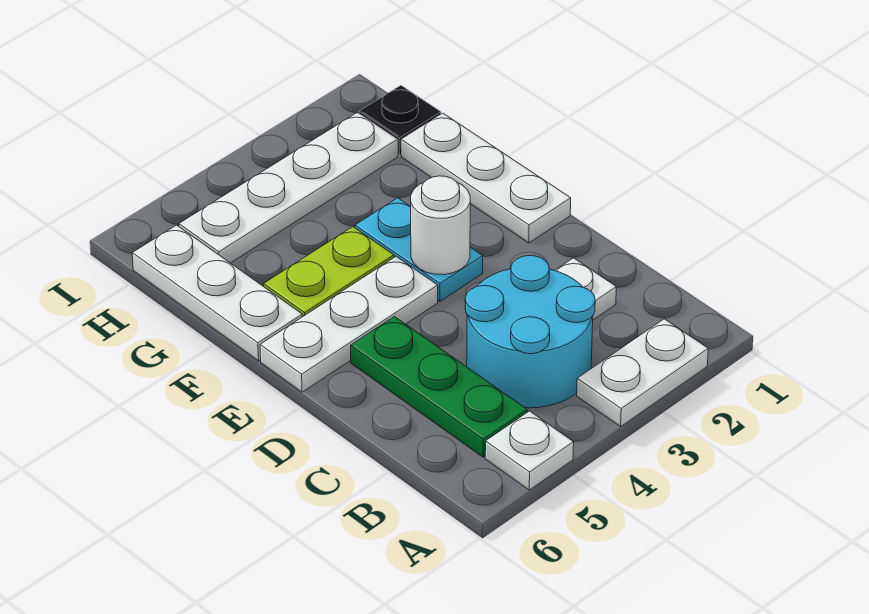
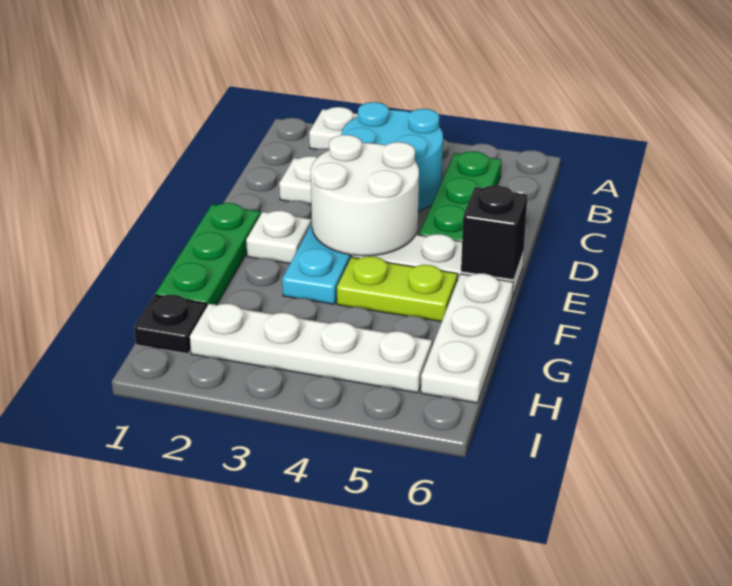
white plate A5 level 1 -> white plate E2 level 1
white plate E1:G1 level 1 -> green plate E1:G1 level 1
white round brick E3 level 2 -> white round brick D3:E4 level 2
none -> black brick E6 level 2

